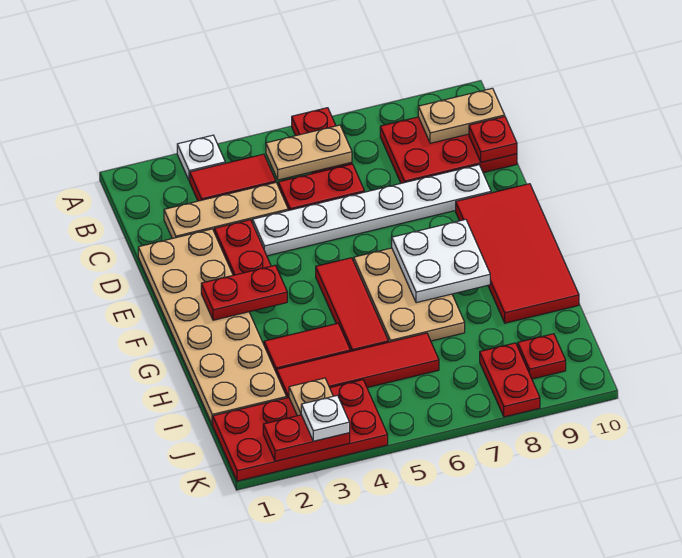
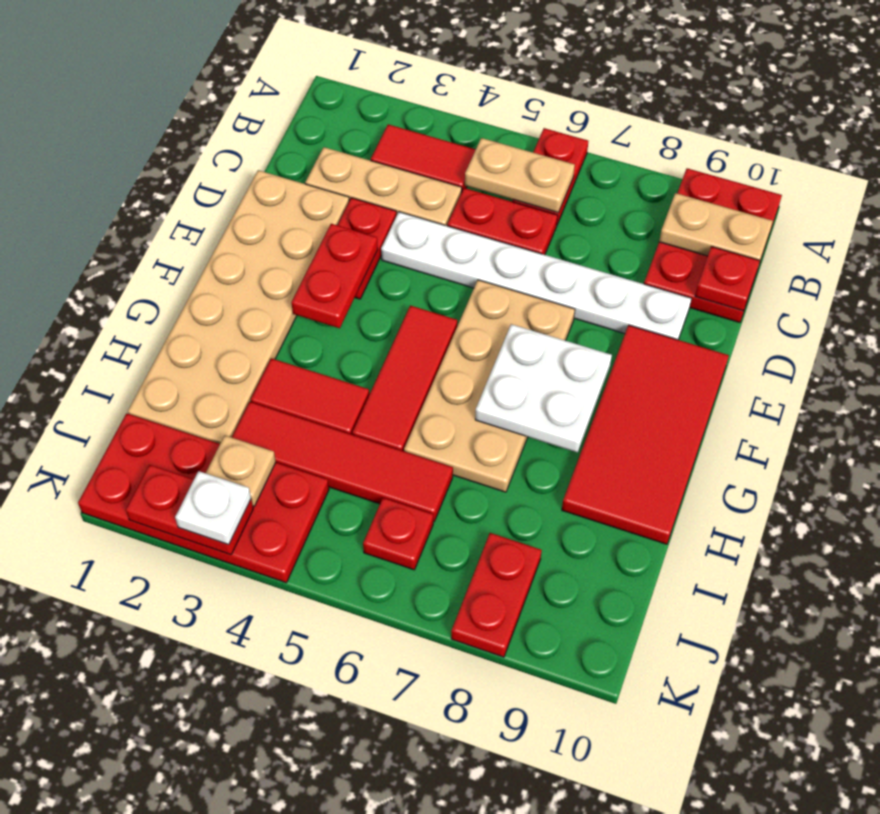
white plate A3 level 1 -> none
red plate B8:C10 level 1 -> red plate A9:C10 level 1
red plate F2:F3 level 2 -> red plate E3:F3 level 2
tan plate F6:H7 level 1 -> tan plate E6:H7 level 1
red plate J9 level 1 -> red plate J6 level 1

